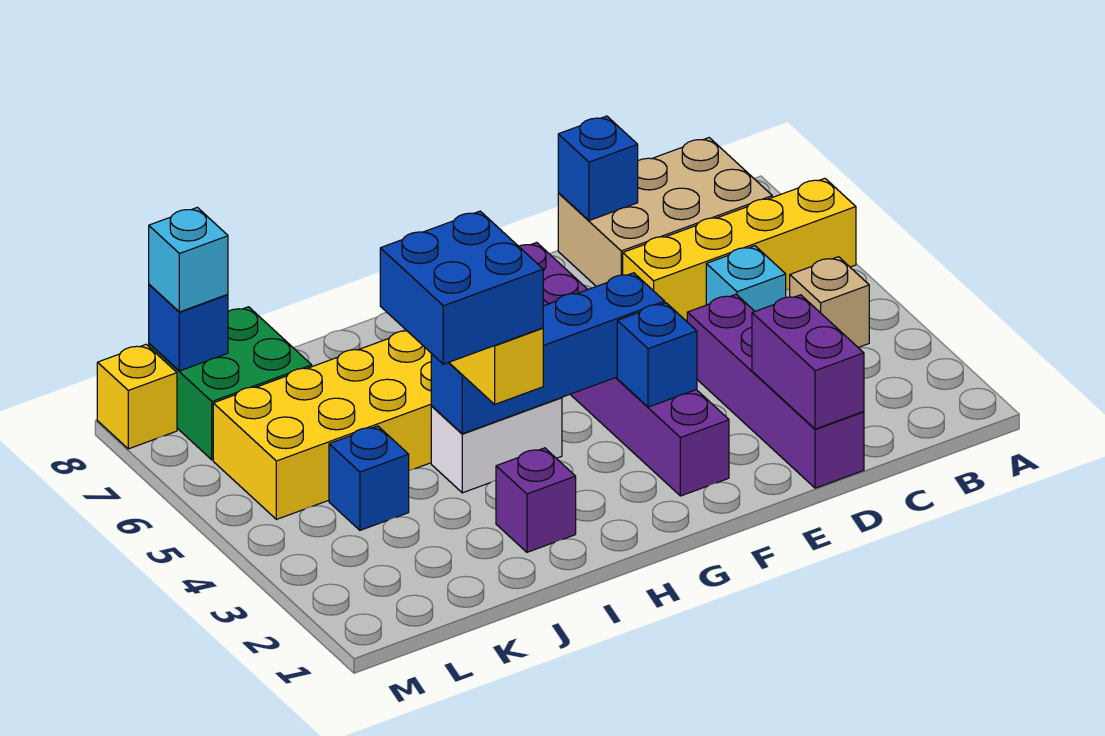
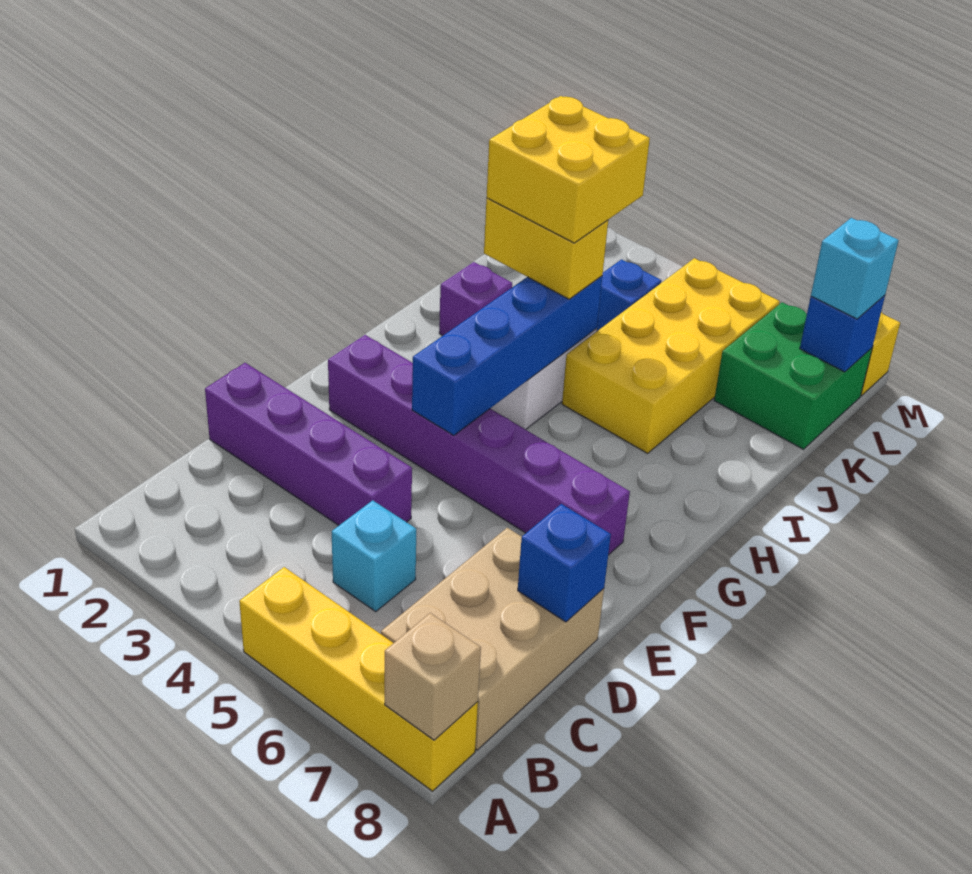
yellow brick A6:D6 level 1 -> yellow brick A5:A8 level 1
tan brick B4 level 1 -> tan brick A8 level 2
purple brick D1:D2 level 2 -> none
blue brick F3 level 2 -> none
blue brick I3:J4 level 4 -> yellow brick I3:J4 level 4

